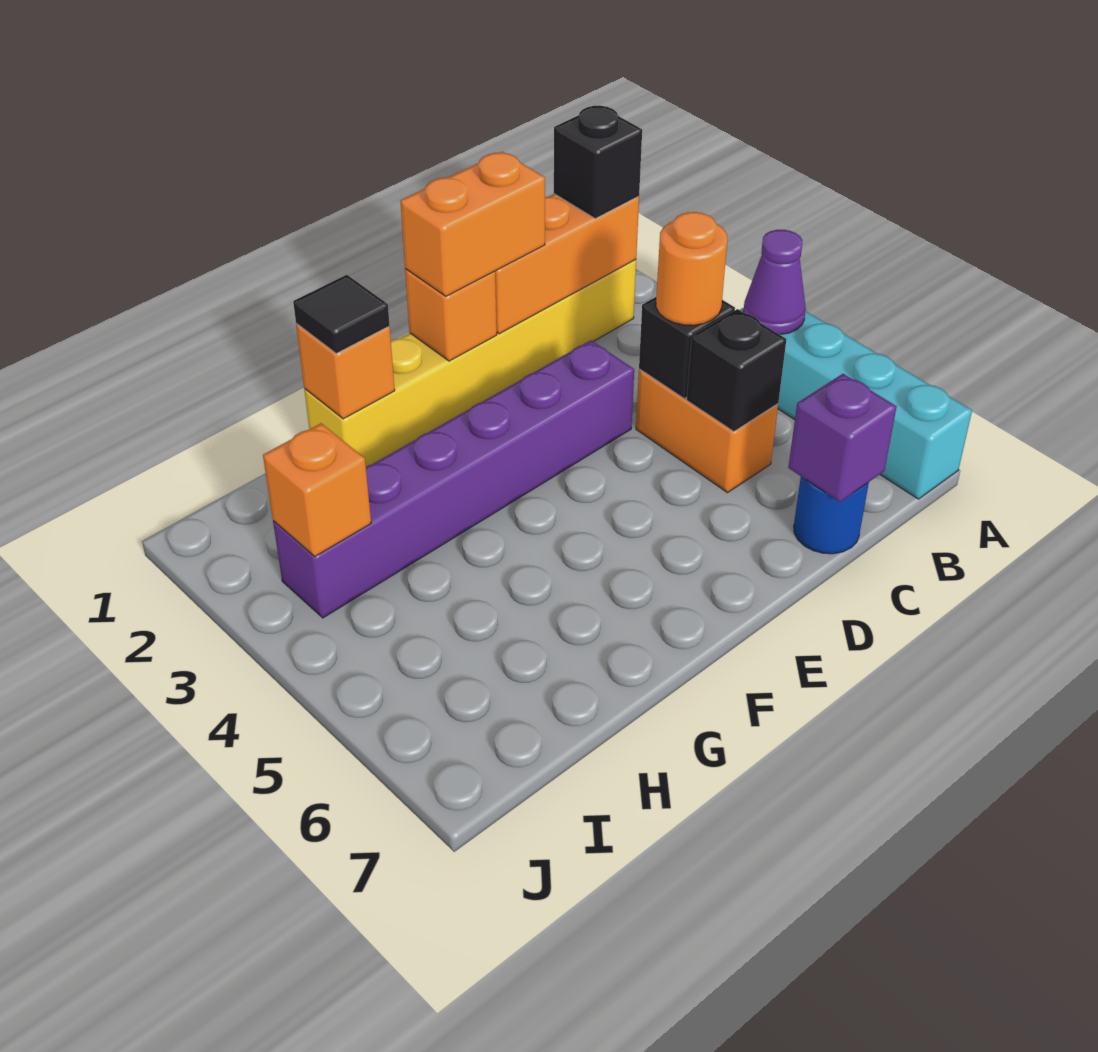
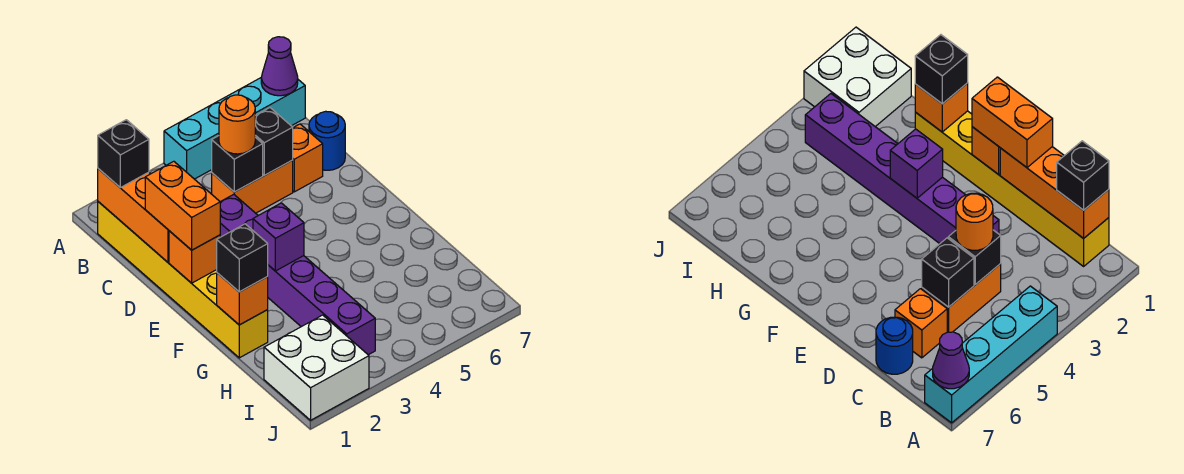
purple cone A4 level 2 -> purple cone A7 level 2
purple brick C7 level 2 -> purple brick F3 level 2
black tile G1 level 3 -> black brick G1 level 3
none -> white brick I1:J2 level 1
orange brick I3 level 2 -> orange brick C6 level 1

